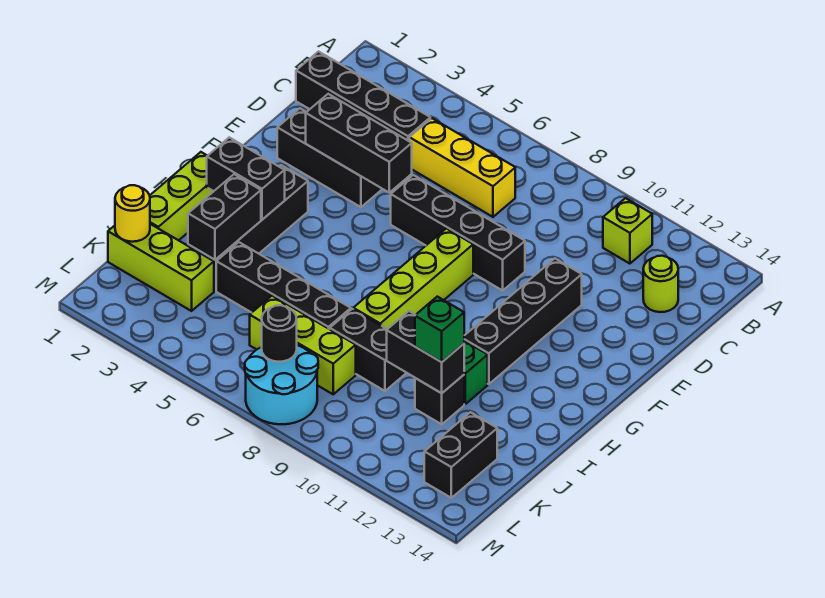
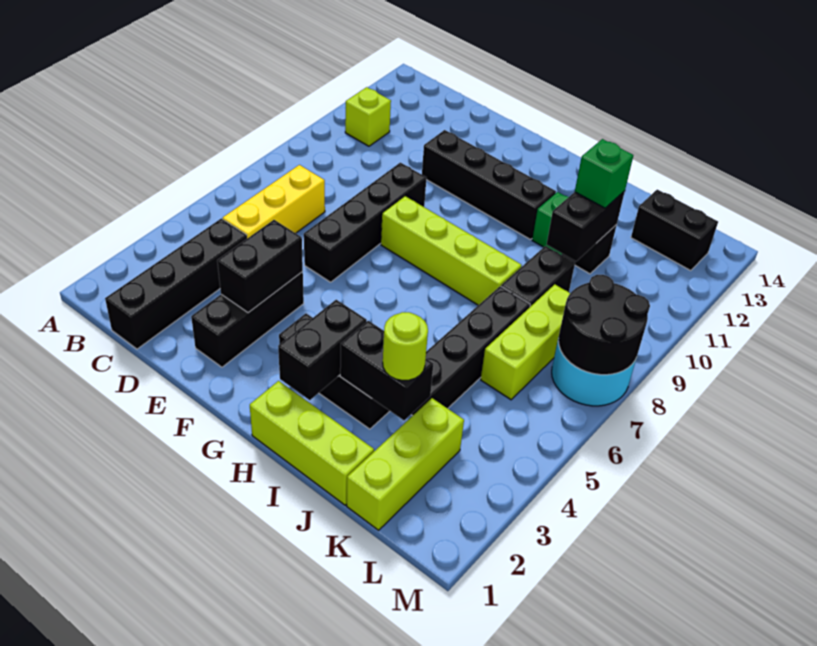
lime round brick C13 level 1 -> lime round brick J3 level 3
black brick E3:E5 level 2 -> black brick E3:E4 level 2
yellow round brick K1 level 2 -> none
black round brick L7 level 2 -> black round brick L7:M8 level 2

